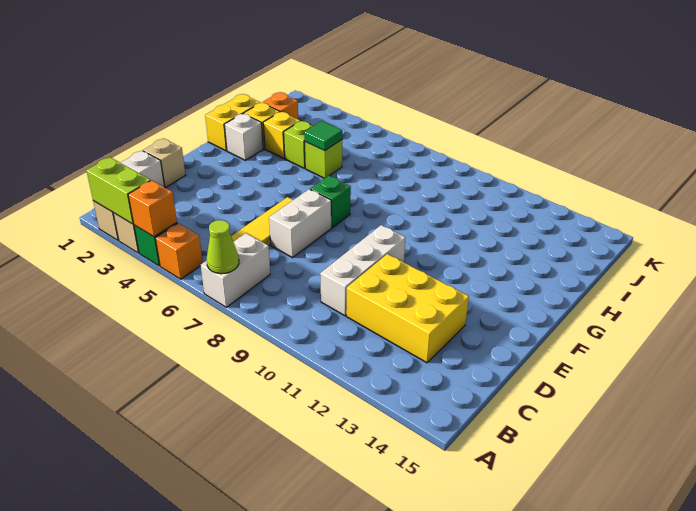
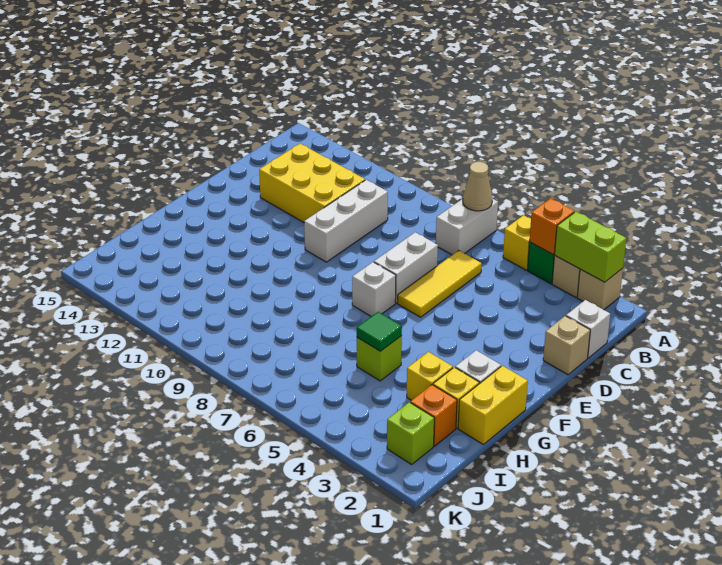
orange brick A5 level 1 -> yellow brick A5 level 1
lime cone A7 level 2 -> tan cone A7 level 2
green brick F7 level 1 -> white brick F7 level 1
lime brick H4 level 1 -> lime brick J2 level 1

